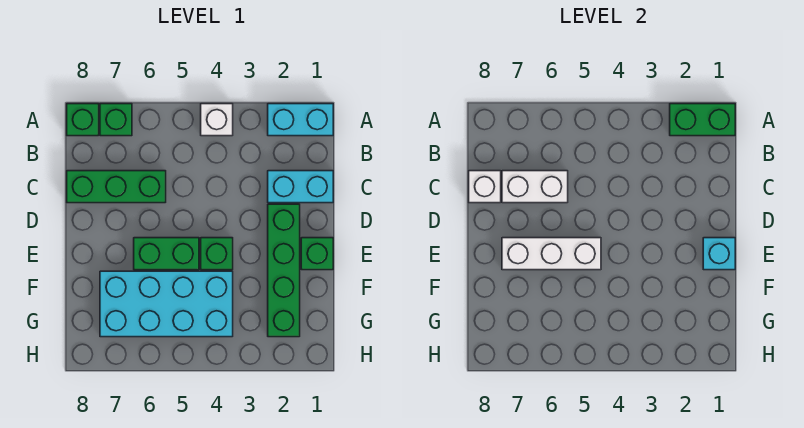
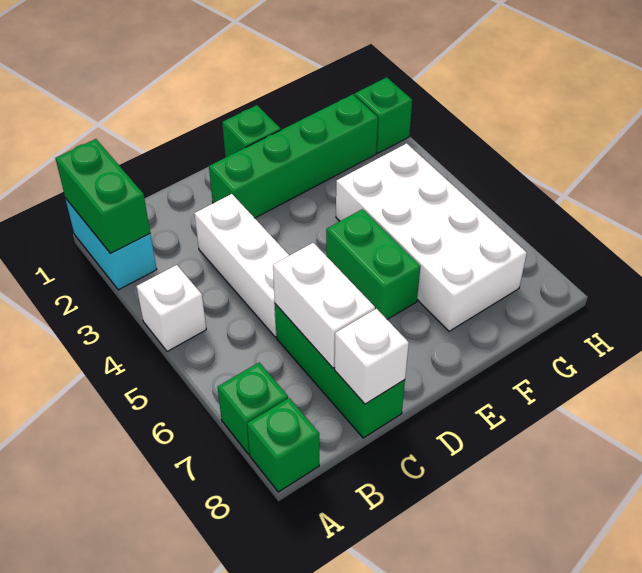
cyan brick C1:C2 level 1 -> none
cyan brick E1 level 2 -> none
green brick E4 level 1 -> green brick H2 level 1
white brick E5:E7 level 2 -> white brick C3:C5 level 1
cyan brick F4:G7 level 1 -> white brick F4:G7 level 1

